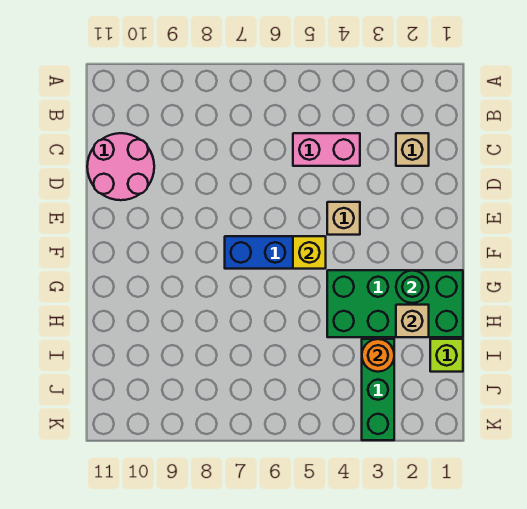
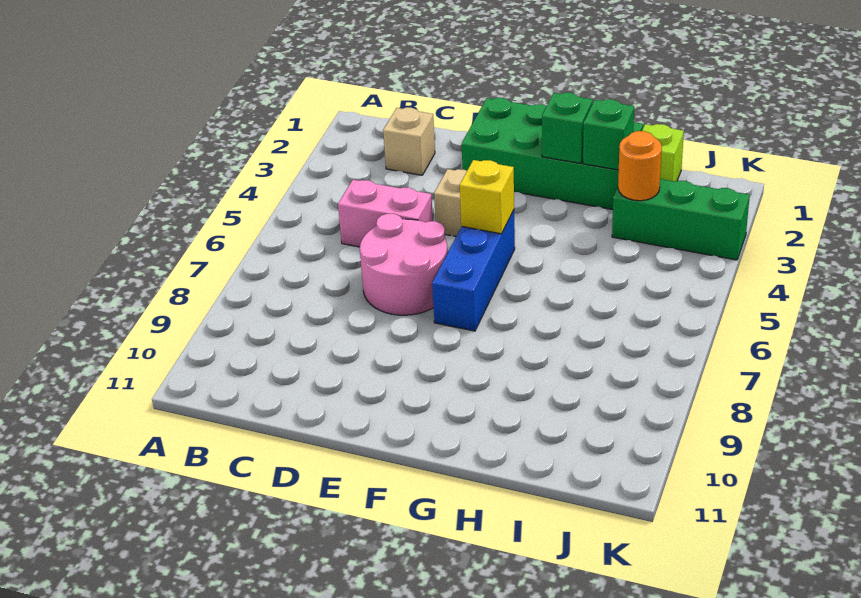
pink brick C4:C5 level 1 -> pink brick C5:D5 level 1
pink round brick C10:D11 level 1 -> pink round brick D6:E7 level 1
green brick G1:H4 level 1 -> green brick E1:H2 level 1
green round brick G2 level 2 -> green brick G2 level 2
tan brick H2 level 2 -> green brick H2 level 2

